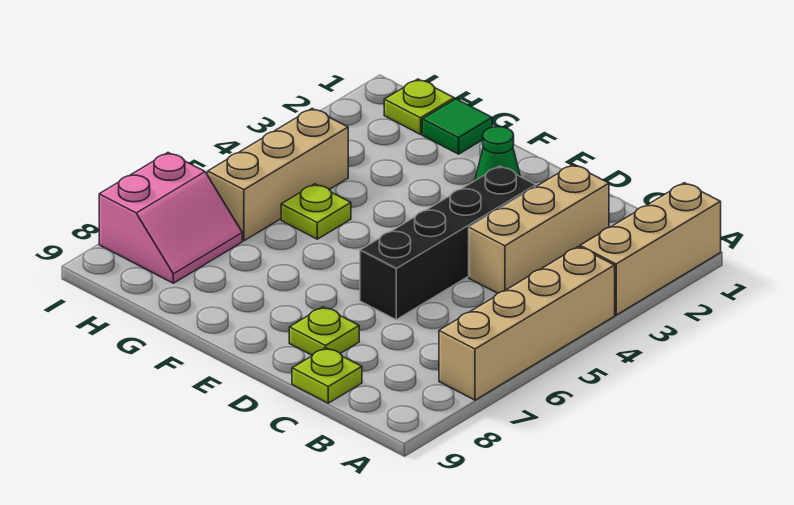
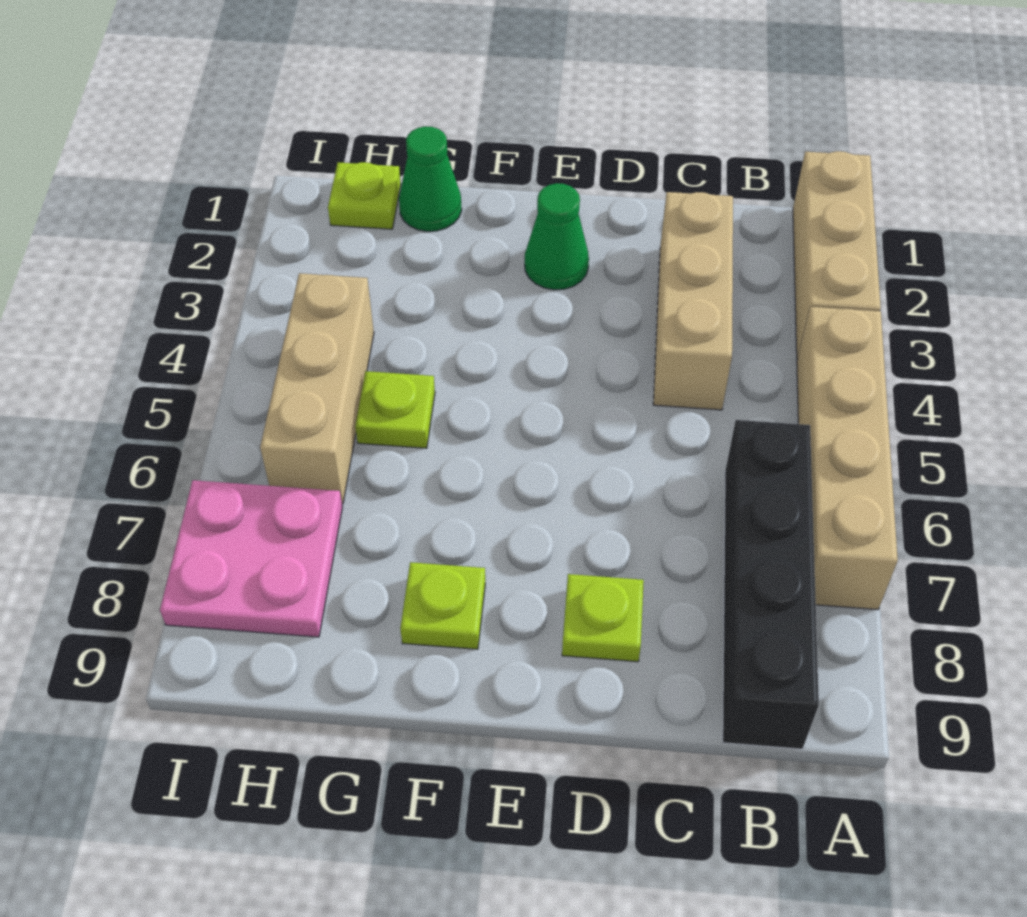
lime plate C9 level 1 -> lime plate F8 level 1
black brick D3:D6 level 1 -> black brick B6:B9 level 1
green tile G1 level 1 -> green cone G1 level 1
pink slope H7:I8 level 1 top I -> pink plate H7:I8 level 1

